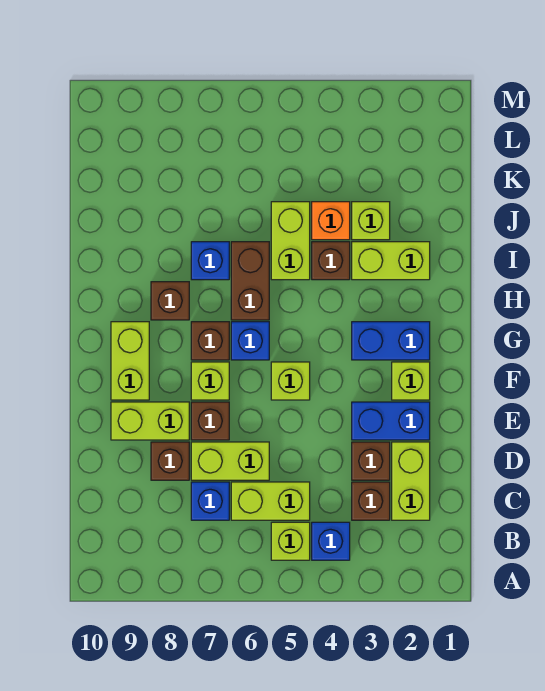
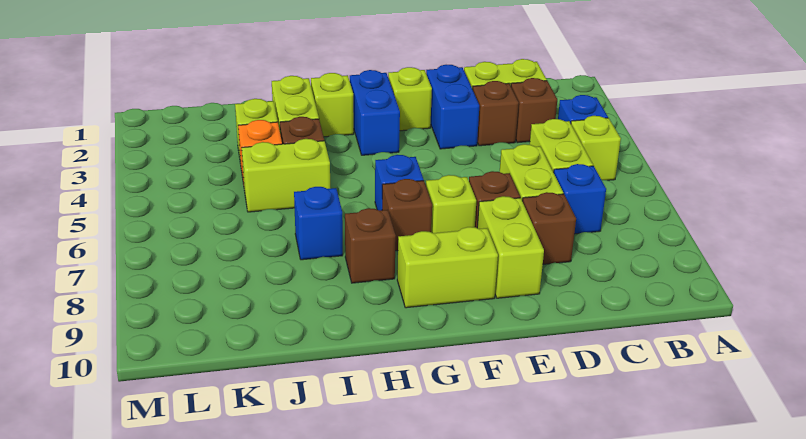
lime brick F5 level 1 -> lime brick H2 level 1
brown brick H6:I6 level 1 -> none

